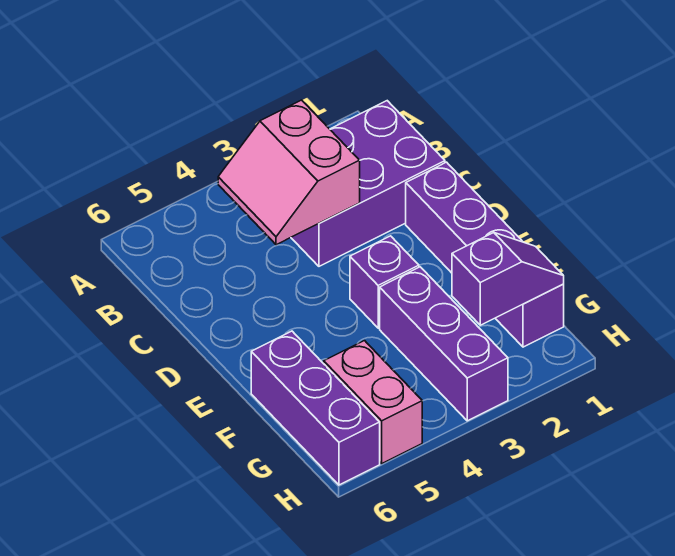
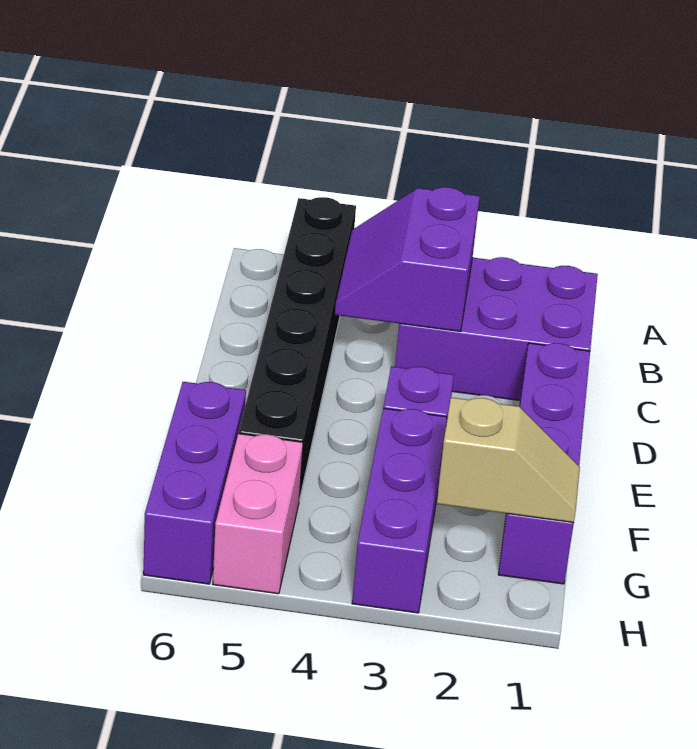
none -> black brick A5:F5 level 1
pink slope B3:C4 level 2 top 3 -> purple slope B3:C4 level 2 top 3
purple slope G1:G2 level 2 top 2 -> tan slope G1:G2 level 2 top 2

